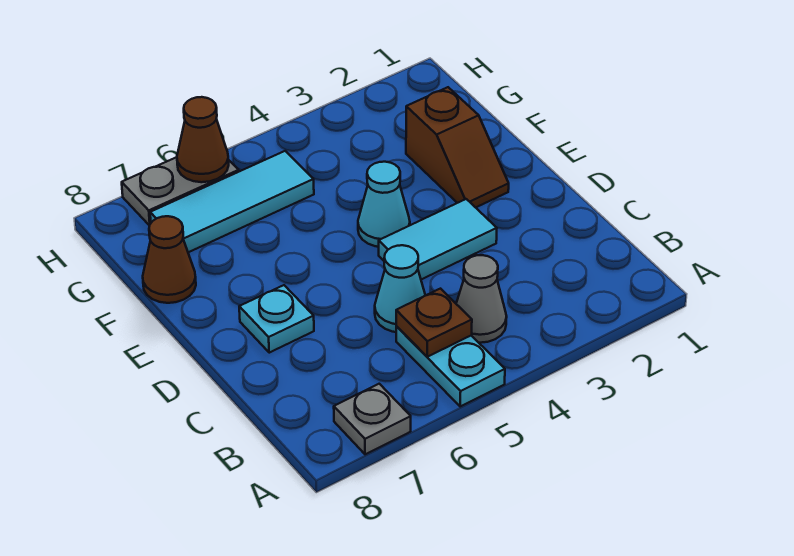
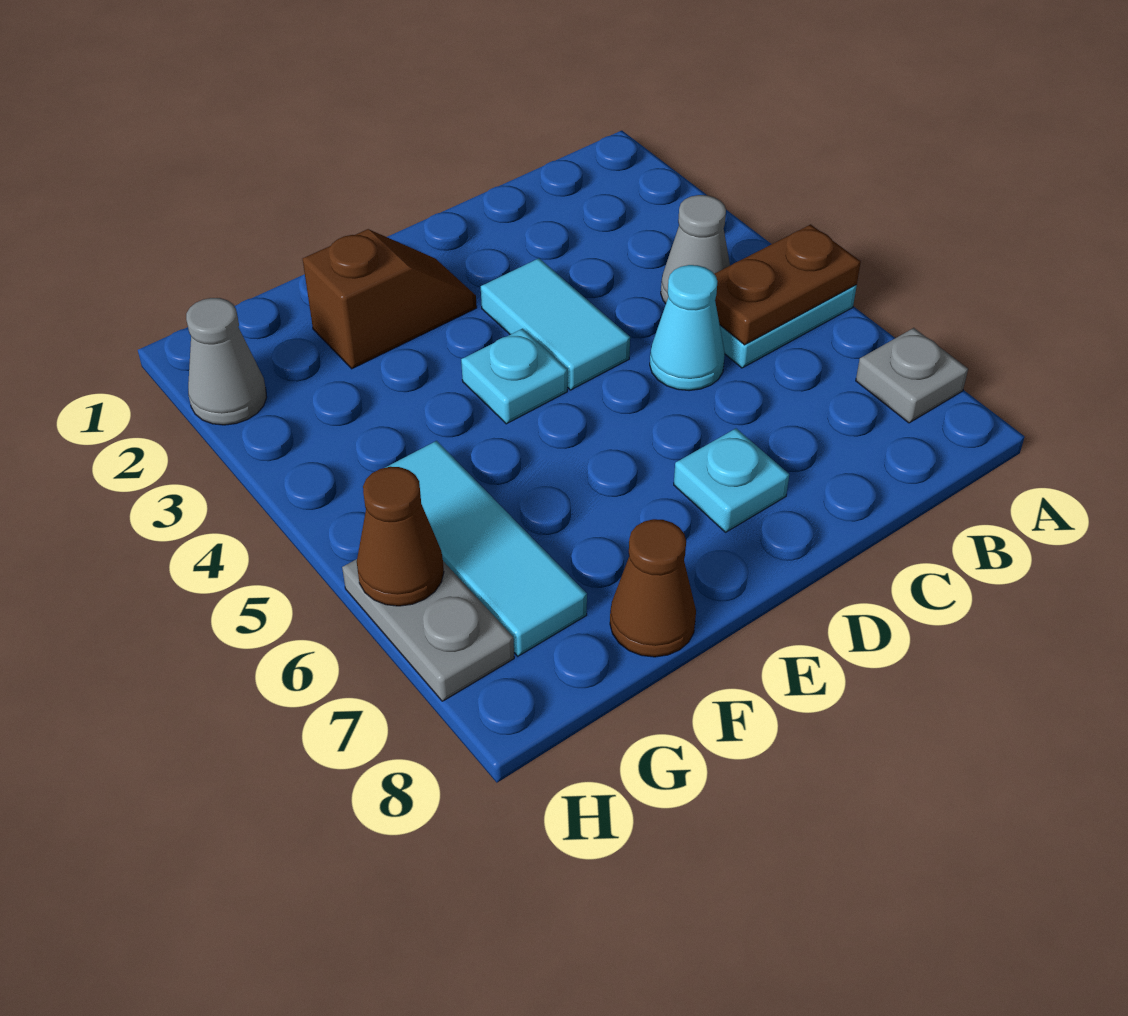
brown plate B5 level 2 -> brown plate A5:B5 level 2
cyan cone E4 level 1 -> cyan plate E4 level 1
none -> grey cone H2 level 1

